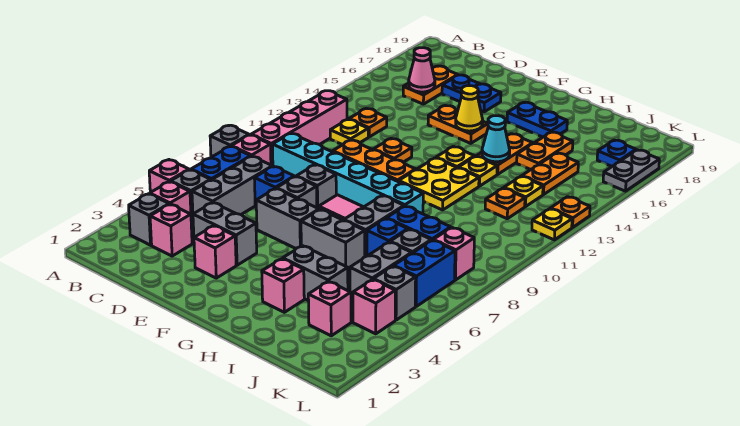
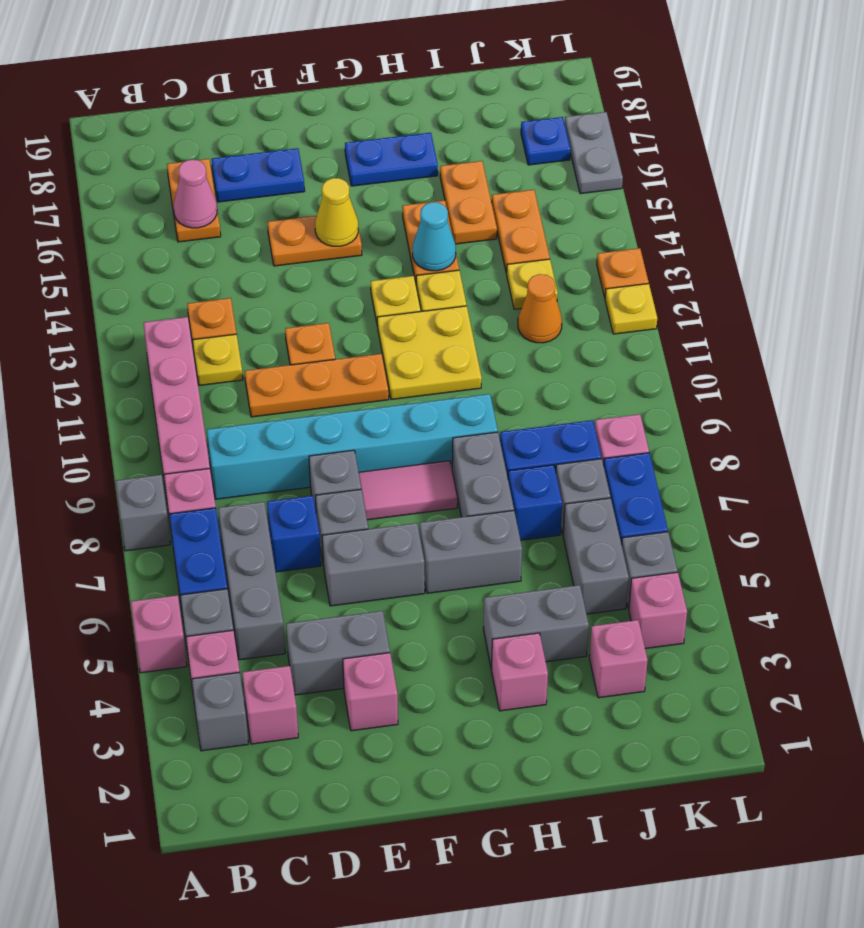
orange plate J12 level 1 -> orange cone J12 level 1

